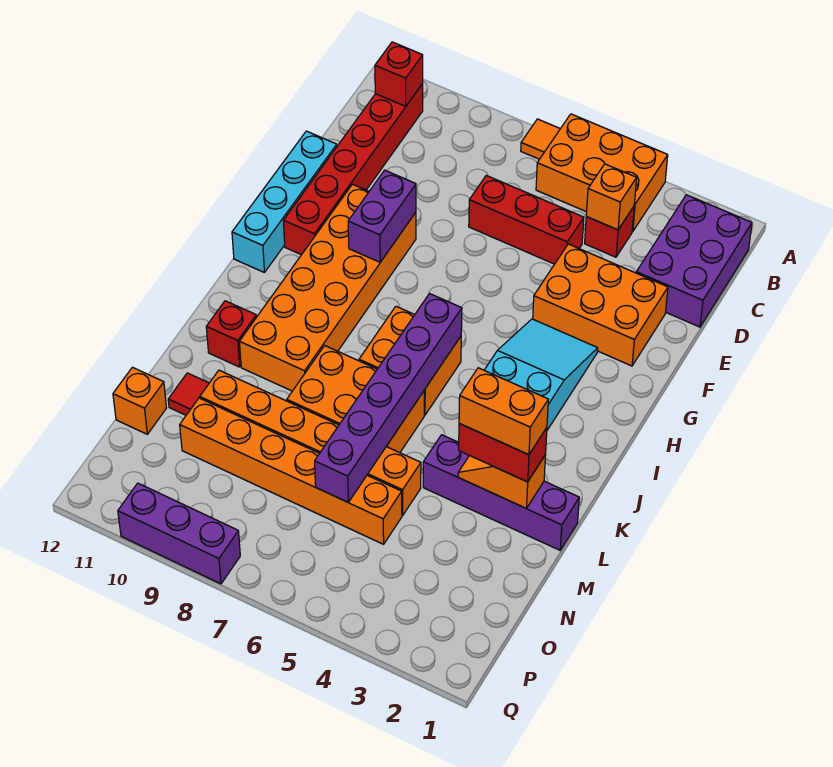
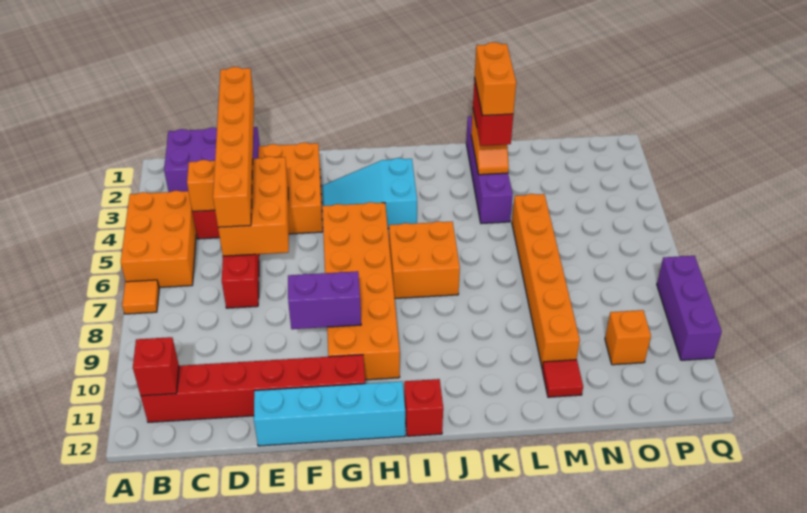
orange brick F9:K10 level 1 -> orange brick G5:H10 level 1
purple brick I6:N6 level 2 -> none
orange brick K6:L8 level 1 -> orange brick D4:E6 level 2
red brick K11 level 1 -> red brick I12 level 1
orange brick N5:N10 level 1 -> orange brick D1:D6 level 3
orange brick N12 level 1 -> orange brick O10 level 1

